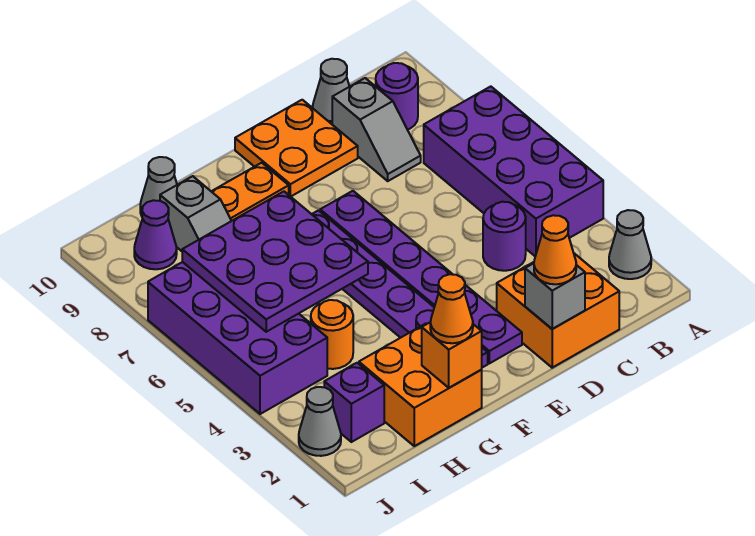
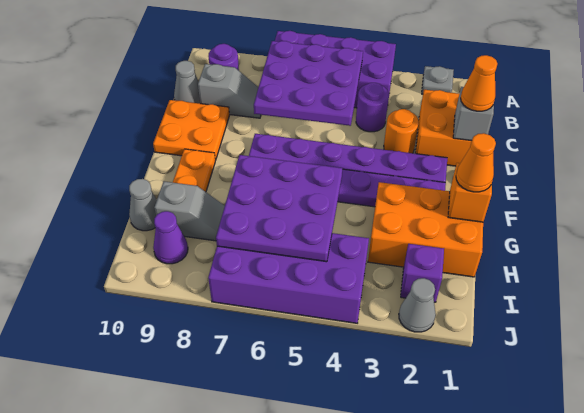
grey cone A2 level 1 -> grey plate A2 level 1
none -> purple plate B5:D7 level 2
orange brick G1:H2 level 1 -> orange brick G1:H3 level 1
orange round brick H4 level 1 -> orange round brick D3 level 1

